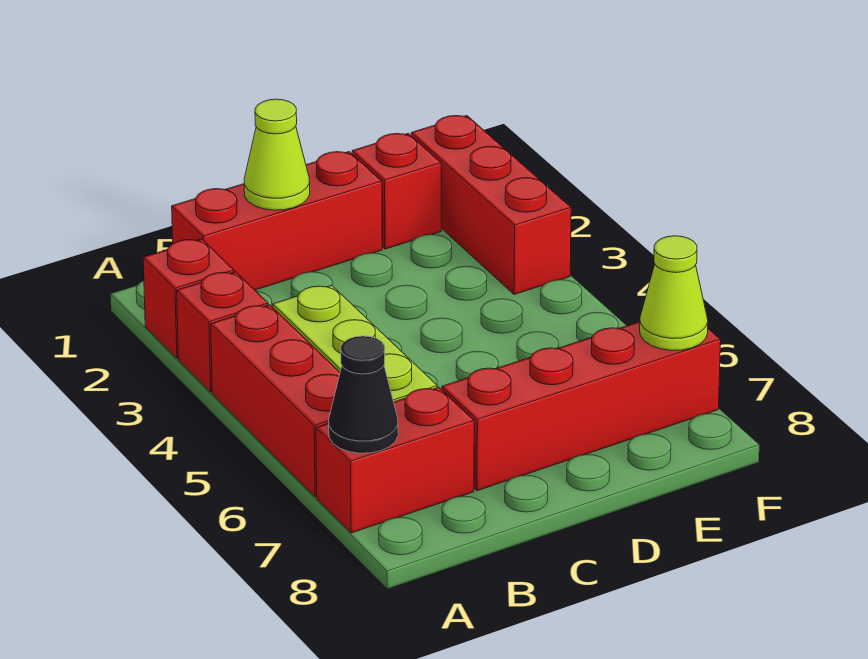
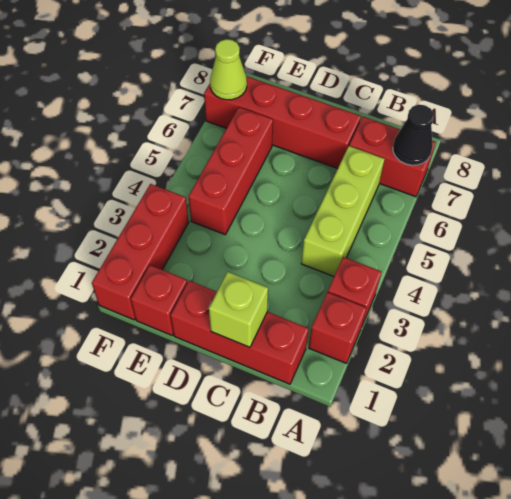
red brick A4:A6 level 1 -> red brick E4:E6 level 1
lime cone C1 level 2 -> lime brick C1 level 2

